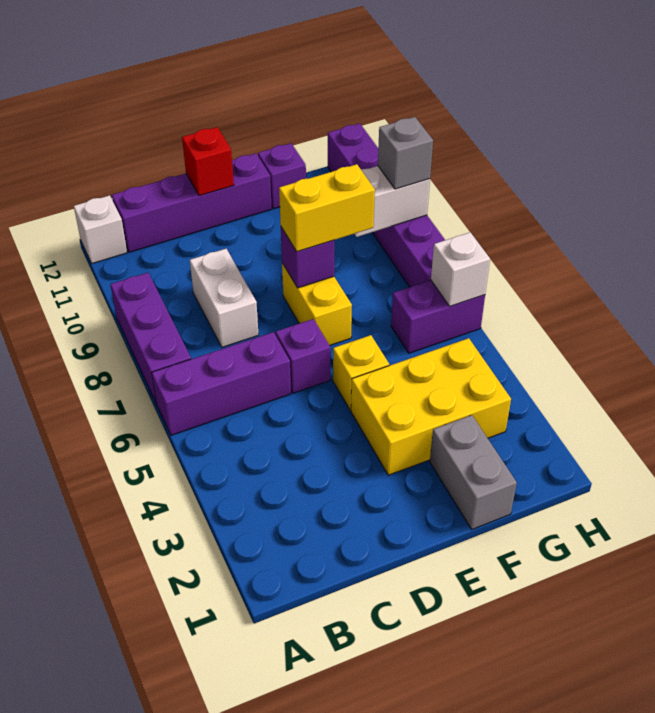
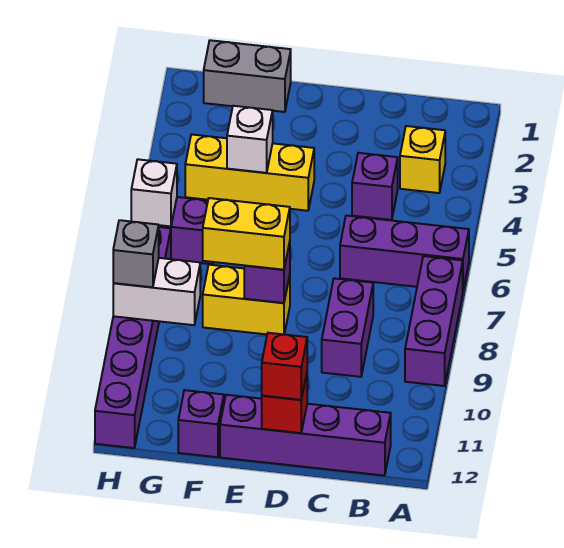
white brick A12 level 1 -> white brick F4 level 2
white brick C8:C9 level 1 -> purple brick C8:C9 level 1
purple brick D6 level 1 -> purple brick C4 level 1
none -> red brick D12 level 3
yellow brick E3:G4 level 1 -> yellow brick E4:G4 level 1
yellow brick E5 level 1 -> yellow brick B3 level 1
yellow brick E7:E8 level 1 -> yellow brick E8:F8 level 1
grey brick F1:F2 level 1 -> grey brick F1:G1 level 1

